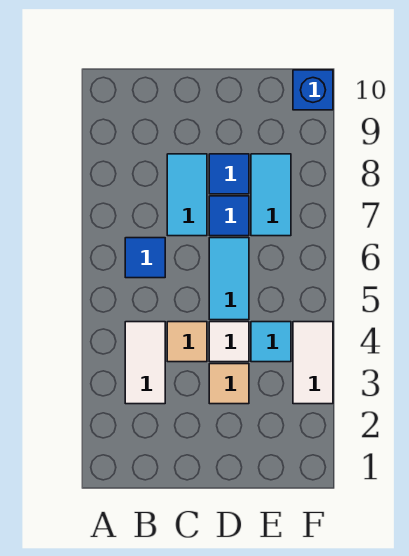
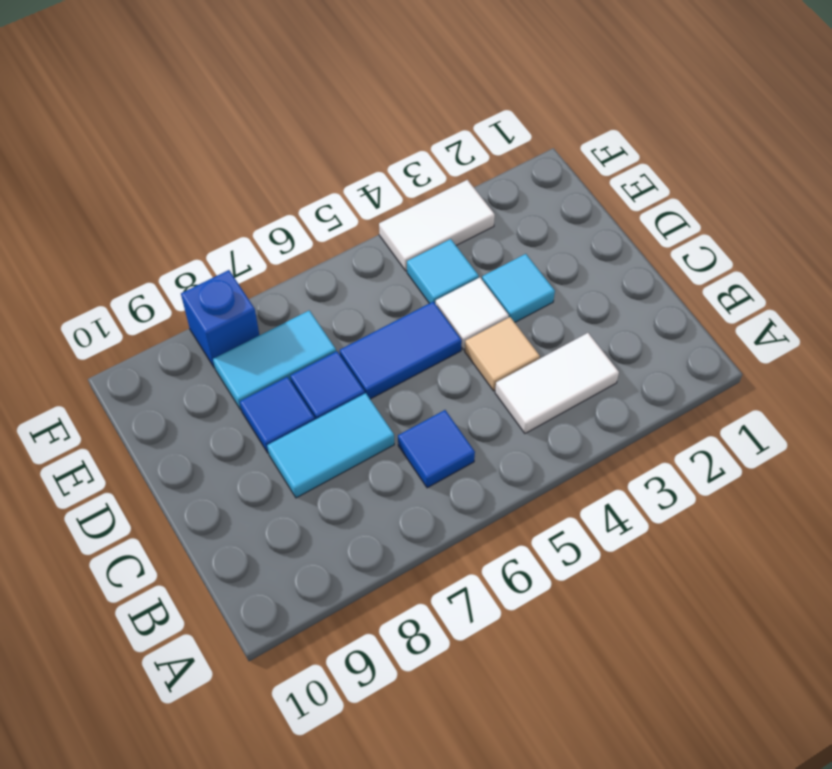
tan tile D3 level 1 -> cyan tile D3 level 1
cyan tile D5:D6 level 1 -> blue tile D5:D6 level 1
blue brick F10 level 1 -> blue brick F8 level 1

